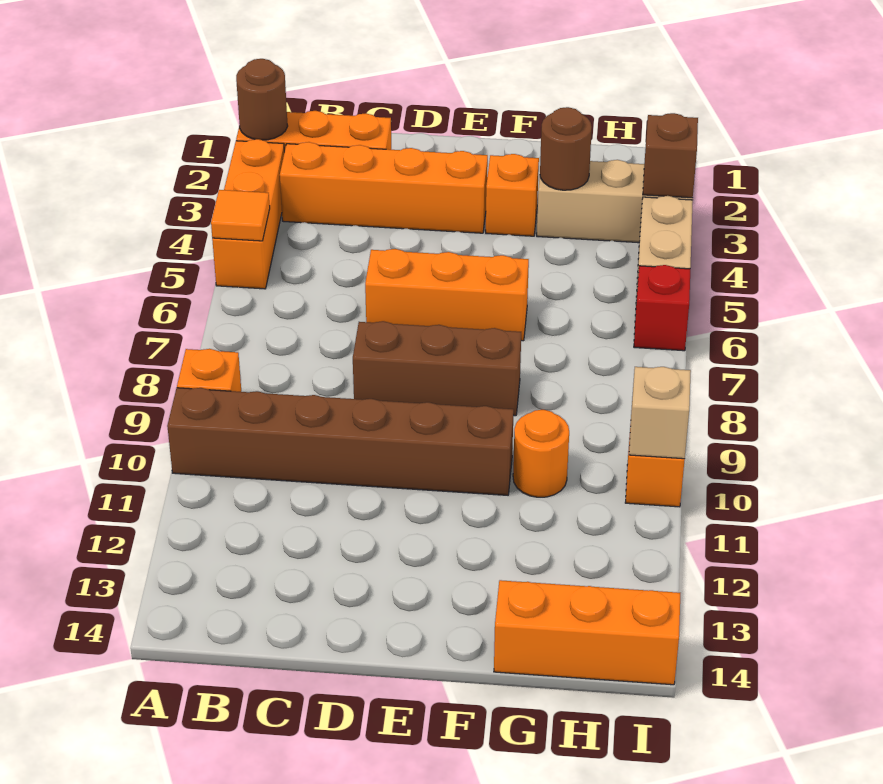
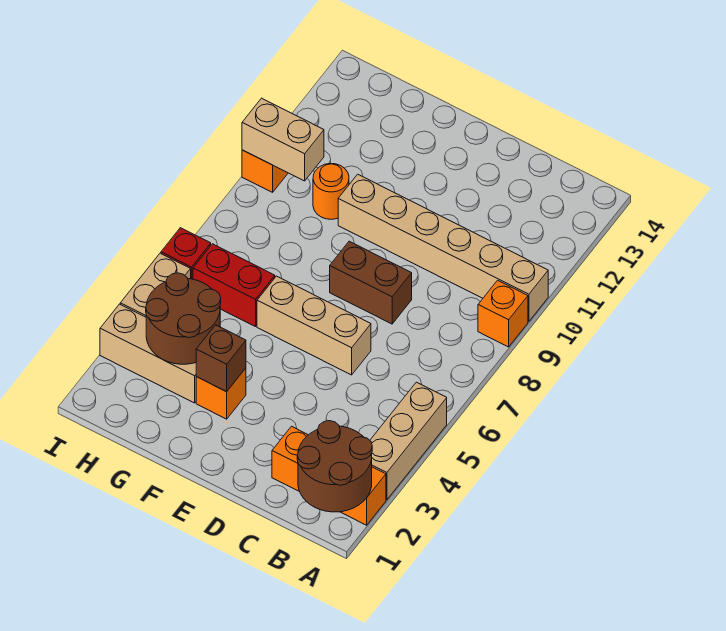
brown round brick A2 level 2 -> brown round brick A1:B2 level 2
orange brick A3:A5 level 1 -> tan brick A3:A5 level 1
orange tile A5 level 2 -> none
brown brick A10:F10 level 1 -> tan brick A10:F10 level 1
orange brick B3:E3 level 1 -> none
orange brick D6:F6 level 1 -> tan brick D6:F6 level 1
brown brick D8:F8 level 1 -> brown brick D8:E8 level 1
brown round brick G3 level 2 -> brown round brick G3:H4 level 2
none -> red brick G6:H6 level 1
orange brick G14:I14 level 1 -> none
brown brick I3 level 2 -> brown brick F3 level 2
tan brick I10 level 2 -> tan brick H10:I10 level 2

